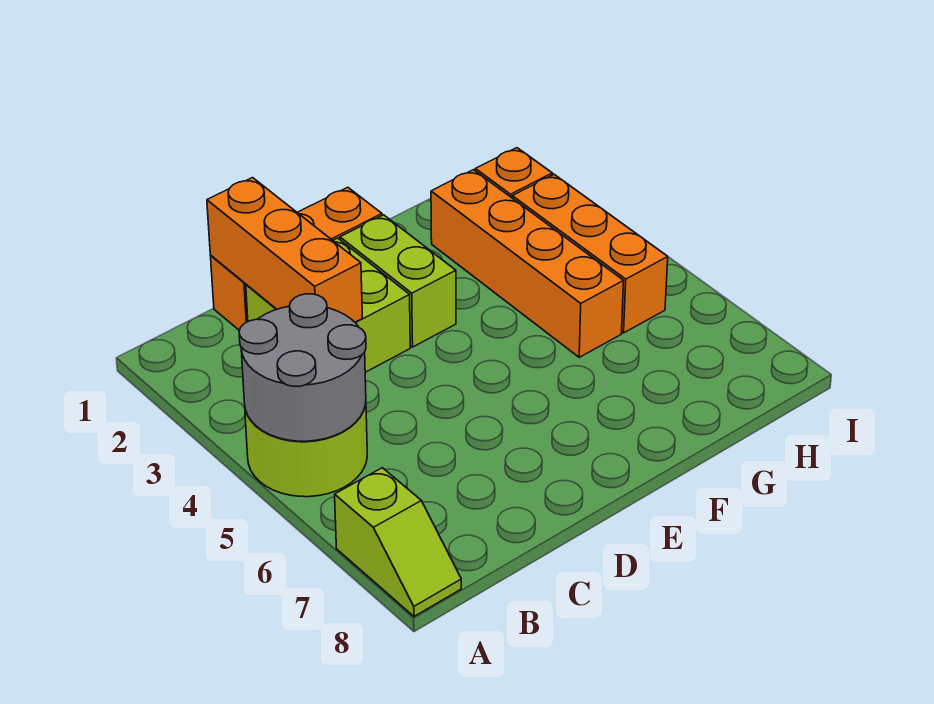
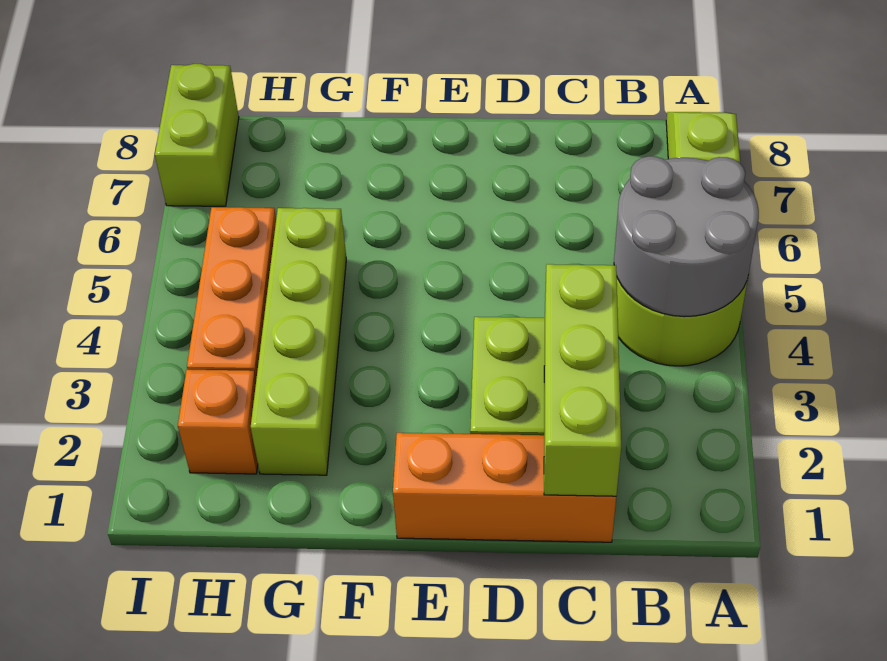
orange brick C1:C3 level 2 -> lime brick C1:C3 level 2
lime brick E2:E3 level 1 -> lime brick I7:I8 level 1
orange brick G2:G5 level 1 -> lime brick G2:G5 level 1

